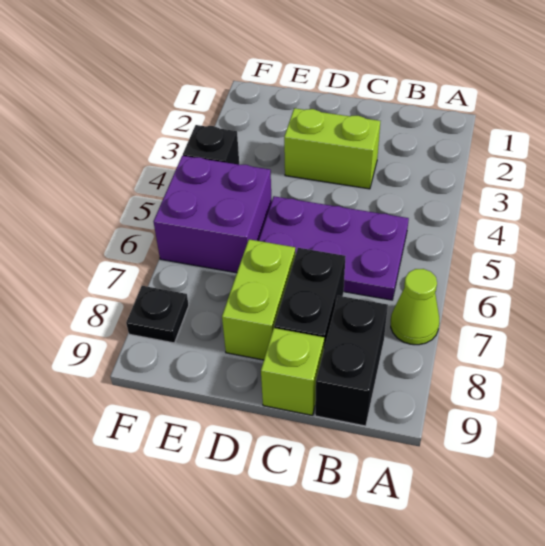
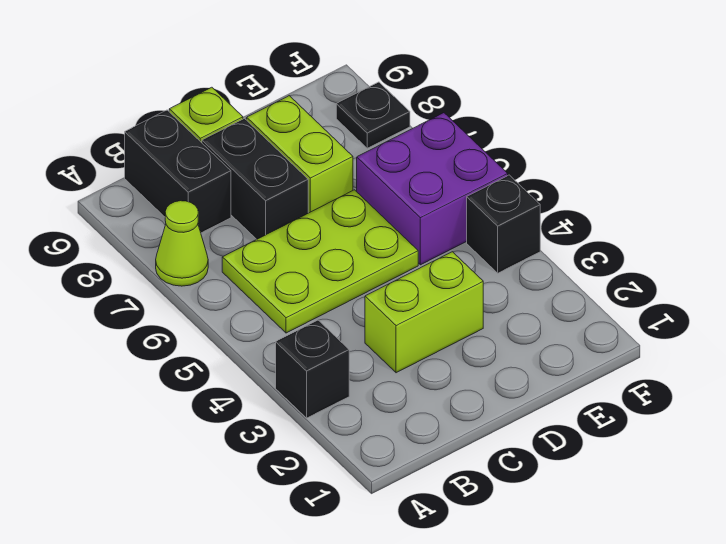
none -> black brick A3 level 1
purple plate B5:D6 level 1 -> lime plate B5:D6 level 1

